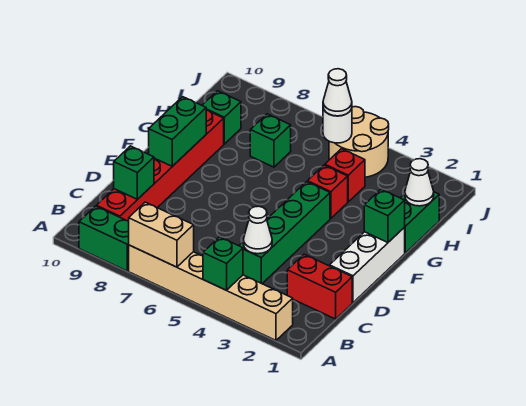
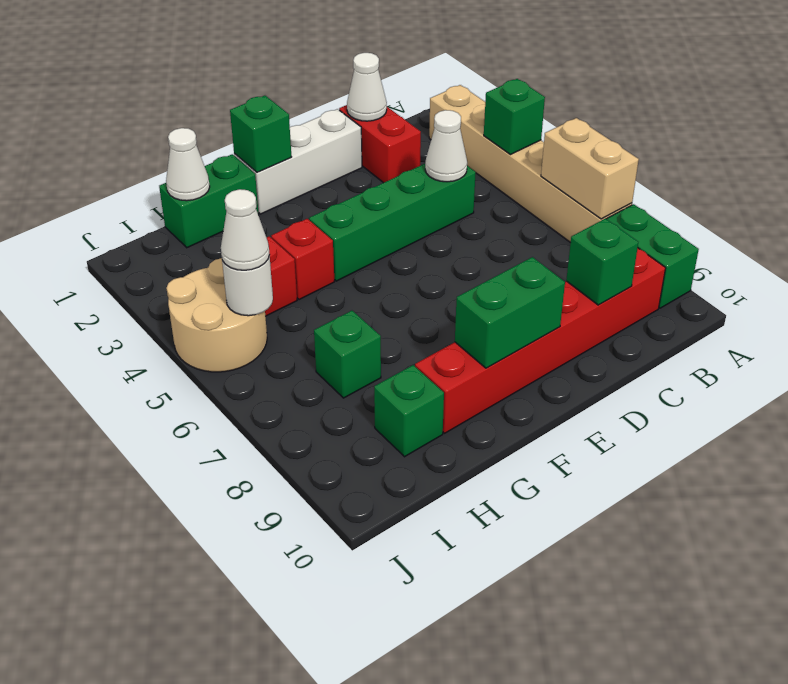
none -> white cone C1 level 2

